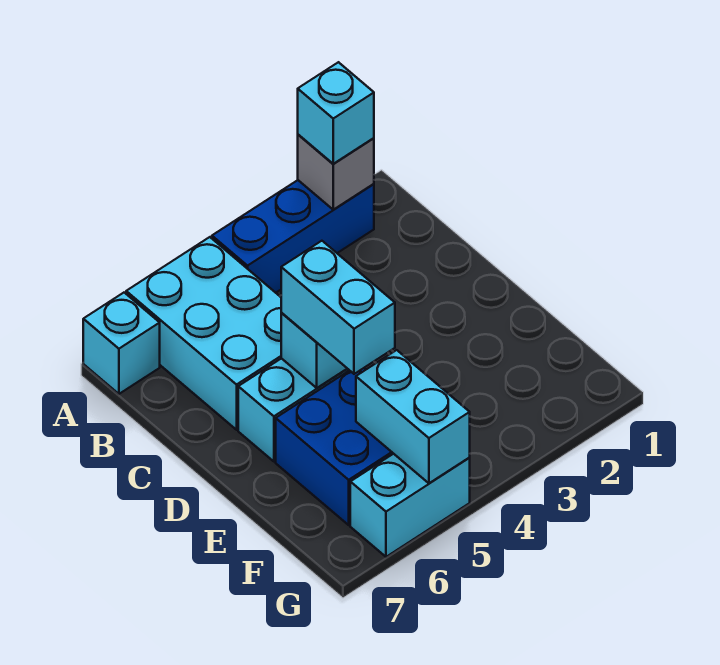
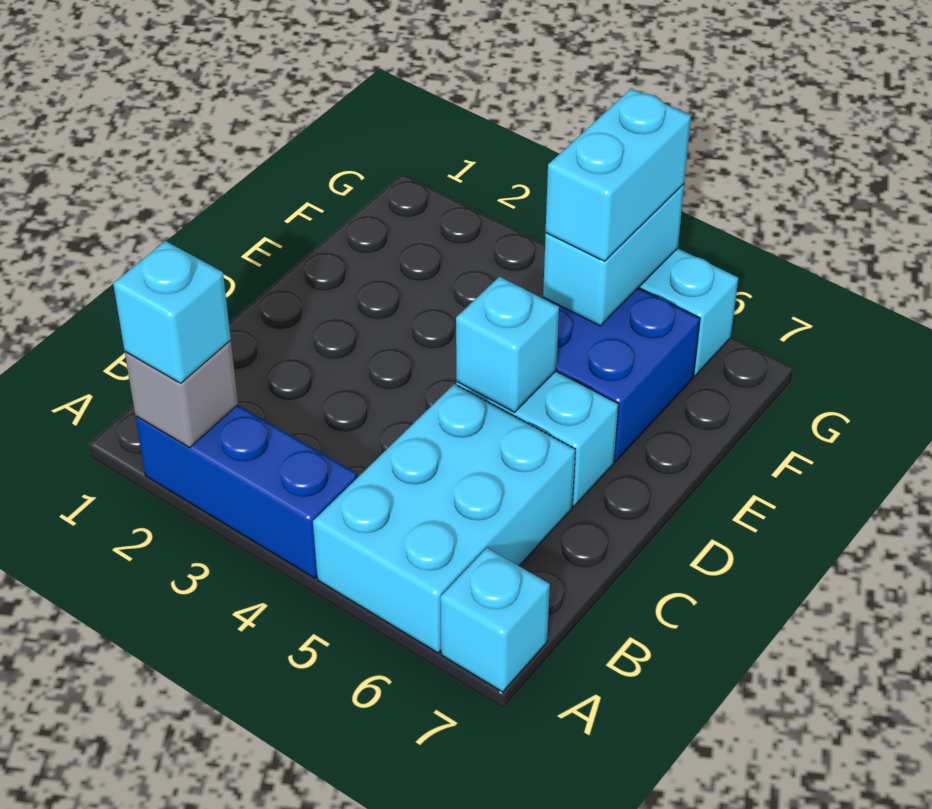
cyan brick D5:E5 level 3 -> cyan brick F5:G5 level 3

